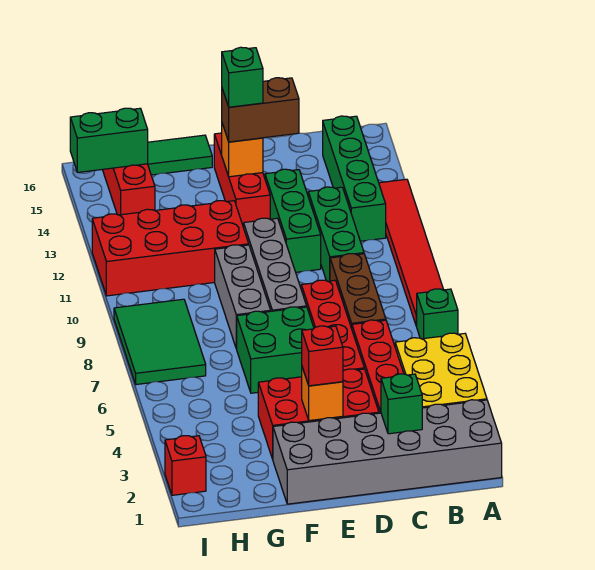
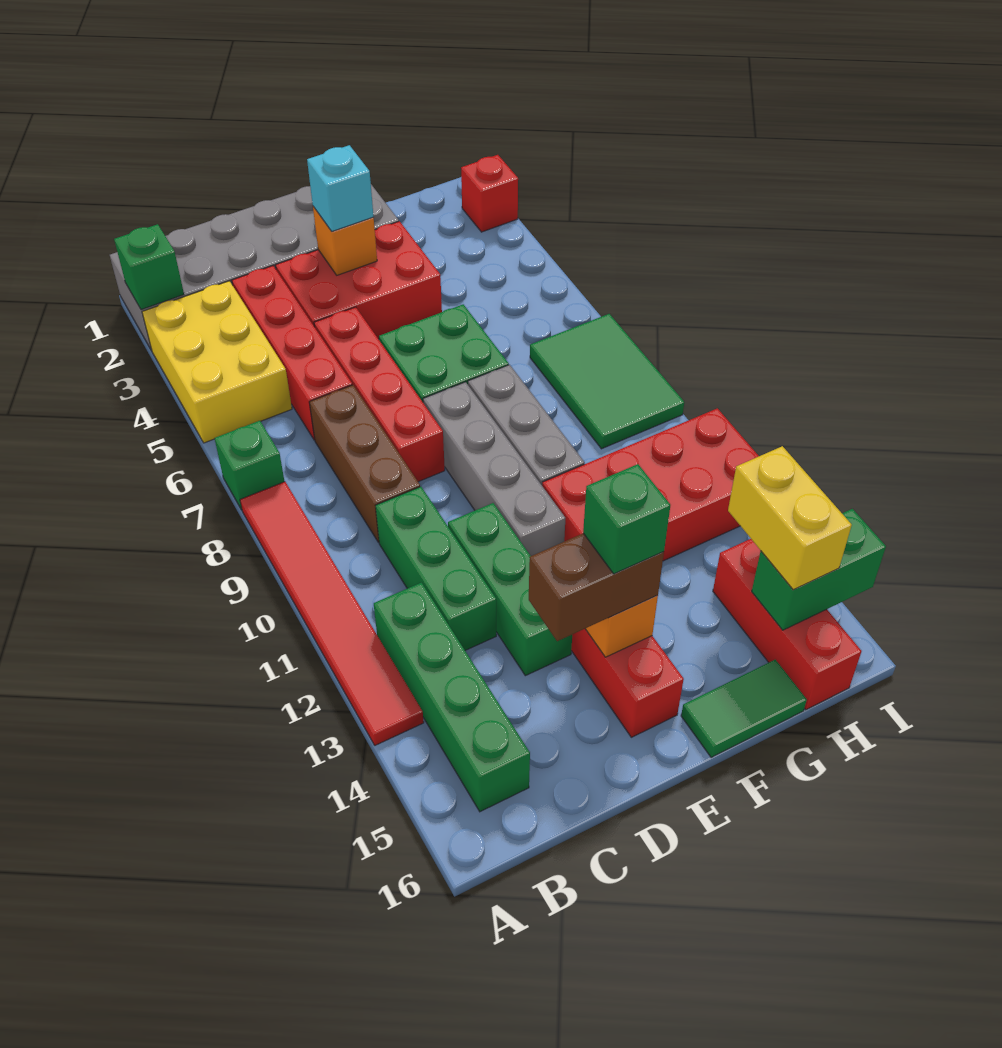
green brick C2 level 2 -> green brick A2 level 2
red brick E3 level 3 -> cyan brick E3 level 3
none -> yellow brick H14:H15 level 3

